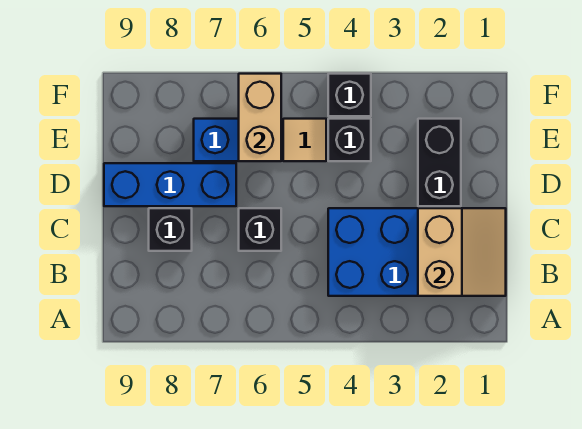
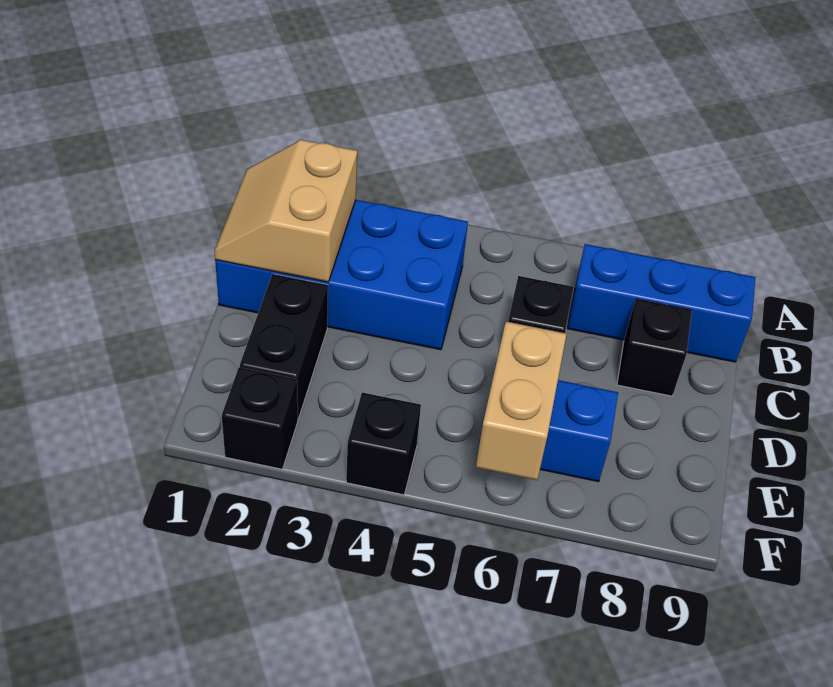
blue brick D7:D9 level 1 -> blue brick B7:B9 level 1
black brick E4 level 1 -> black brick F2 level 1
tan tile E5 level 1 -> none

